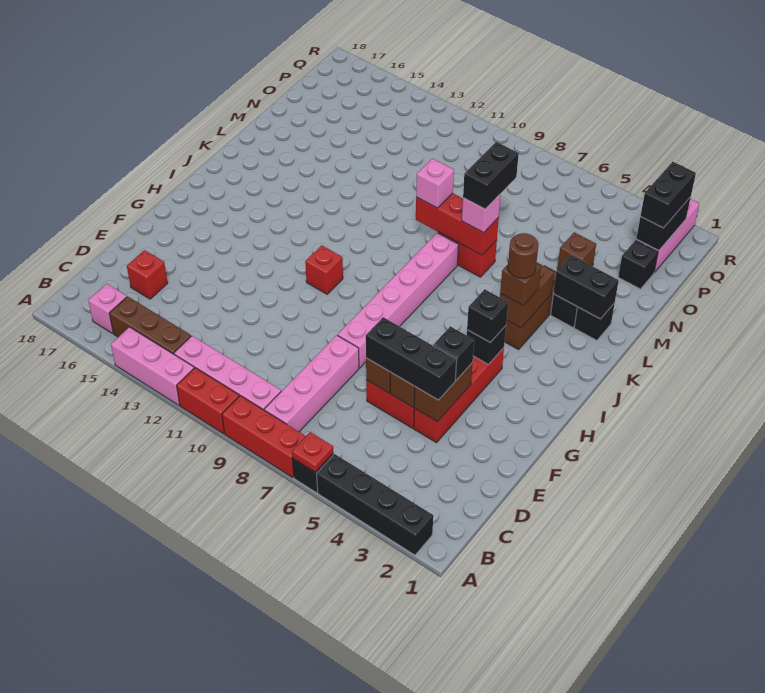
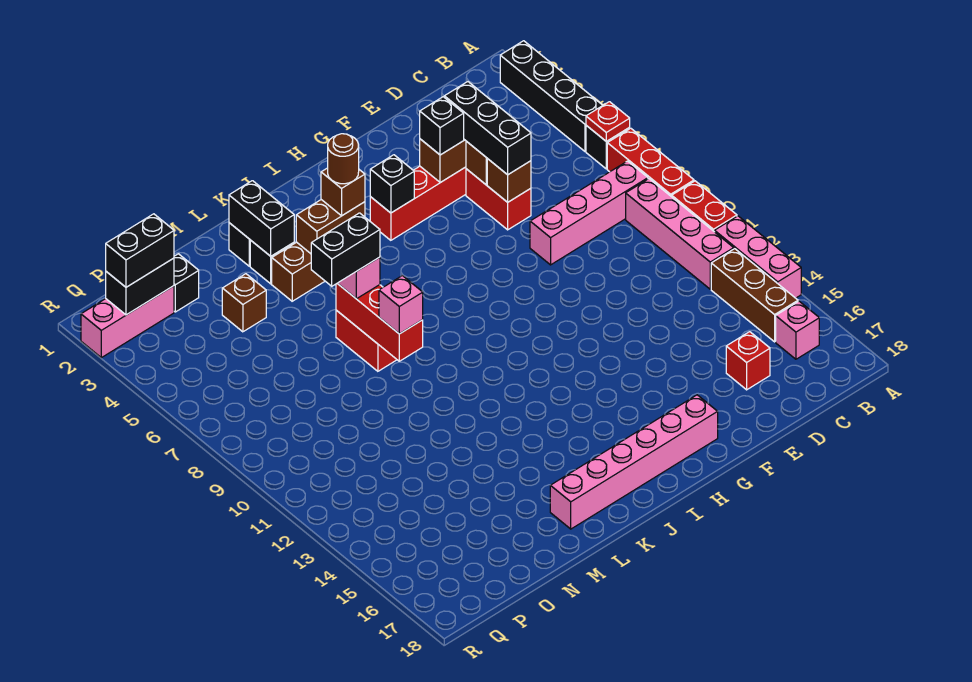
pink brick F8:K8 level 1 -> pink brick G17:L17 level 1
black brick H4 level 3 -> none
red brick H11 level 1 -> none

